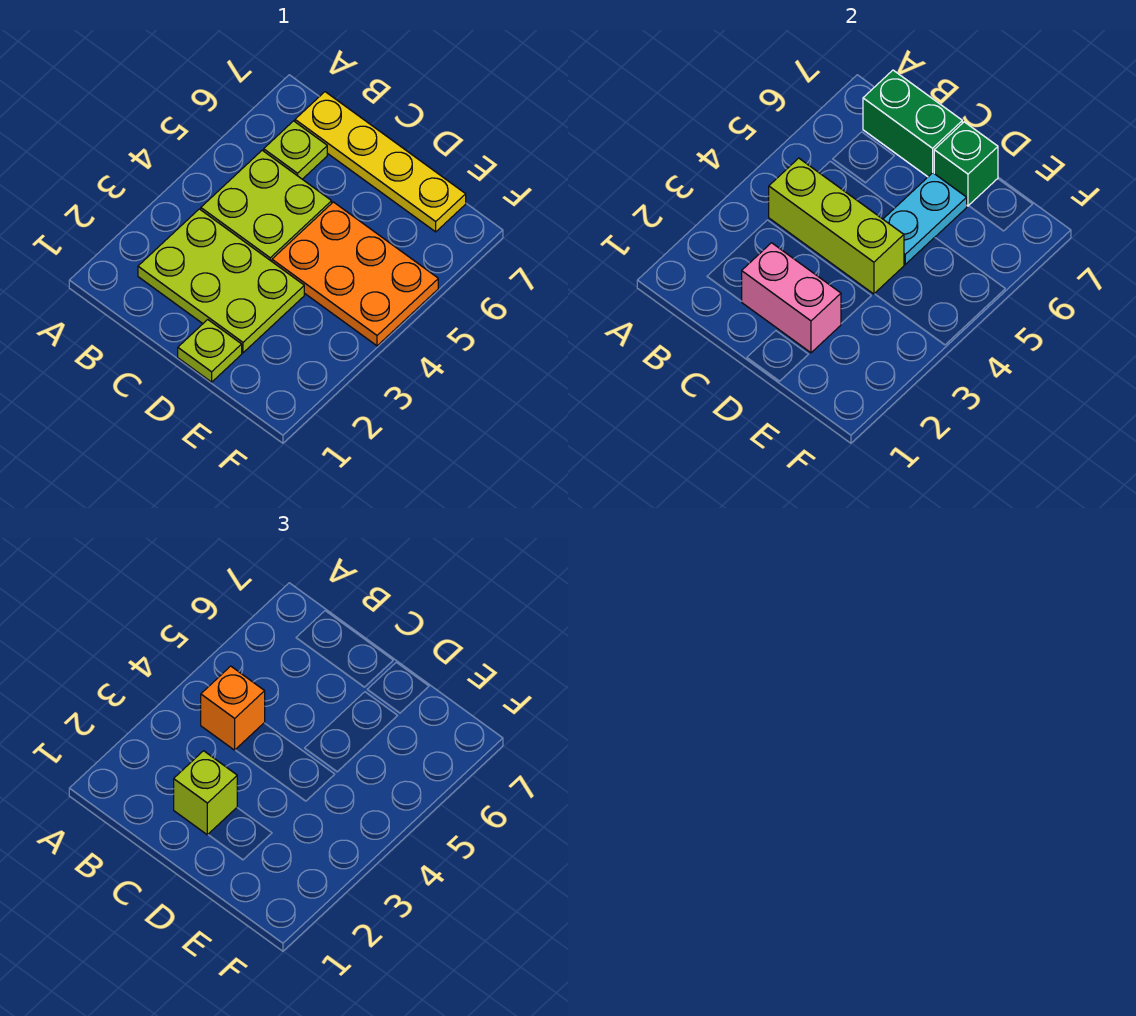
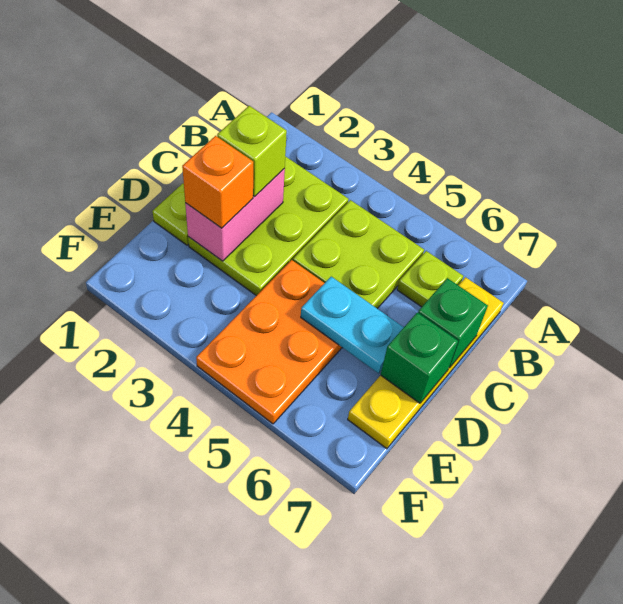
lime brick B4:D4 level 2 -> none
orange brick B4 level 3 -> orange brick D2 level 3
green brick B7:C7 level 2 -> green brick C7 level 2

